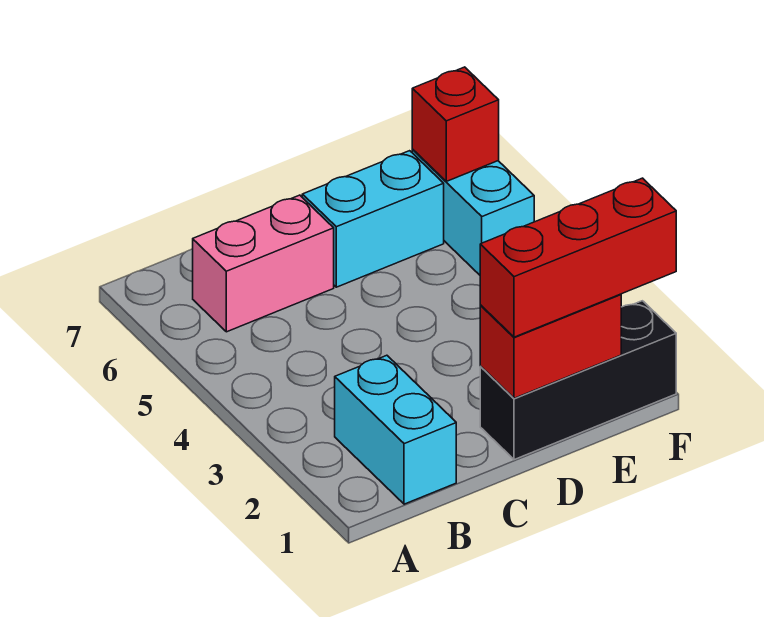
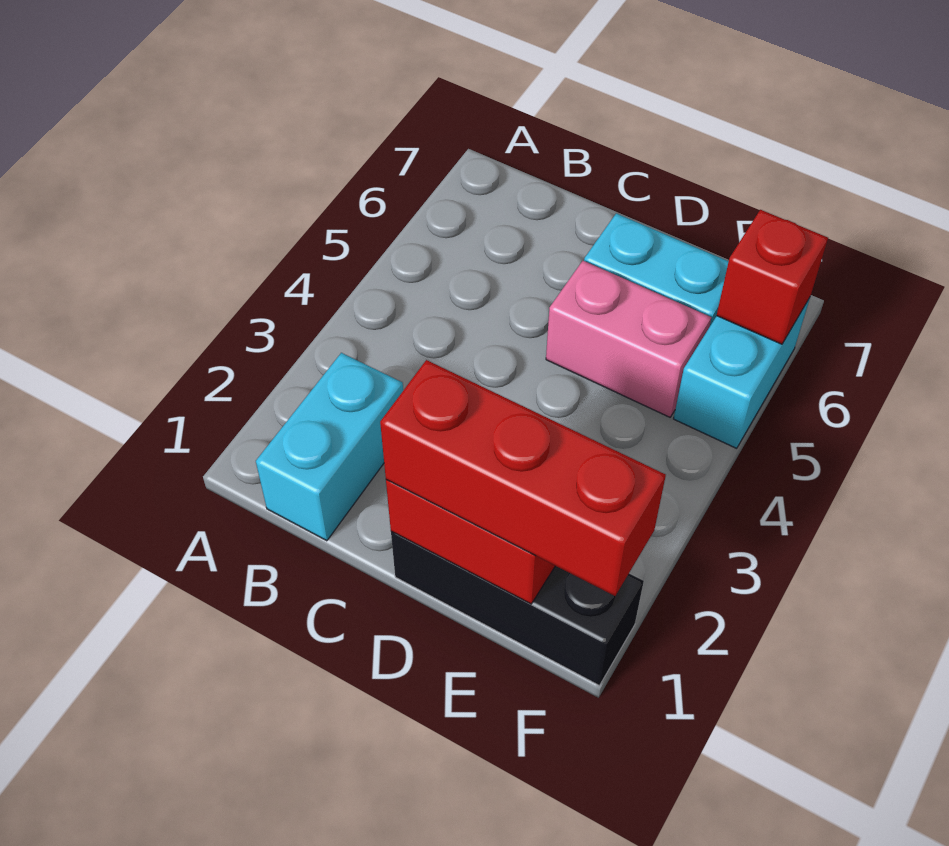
pink brick B6:C6 level 1 -> pink brick D5:E5 level 1

